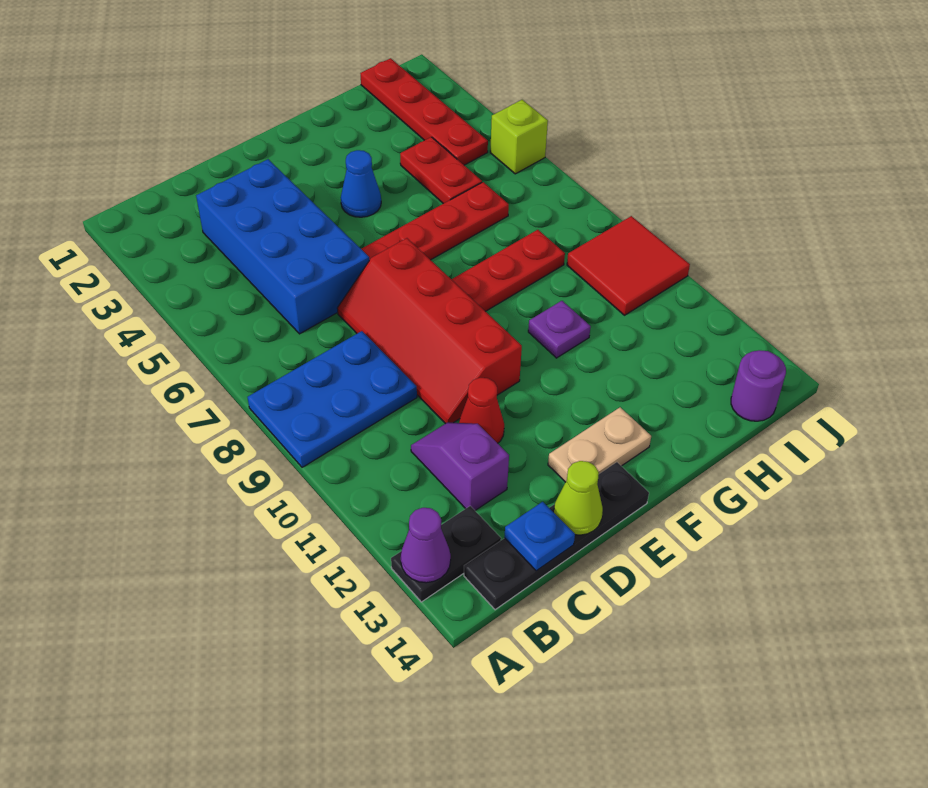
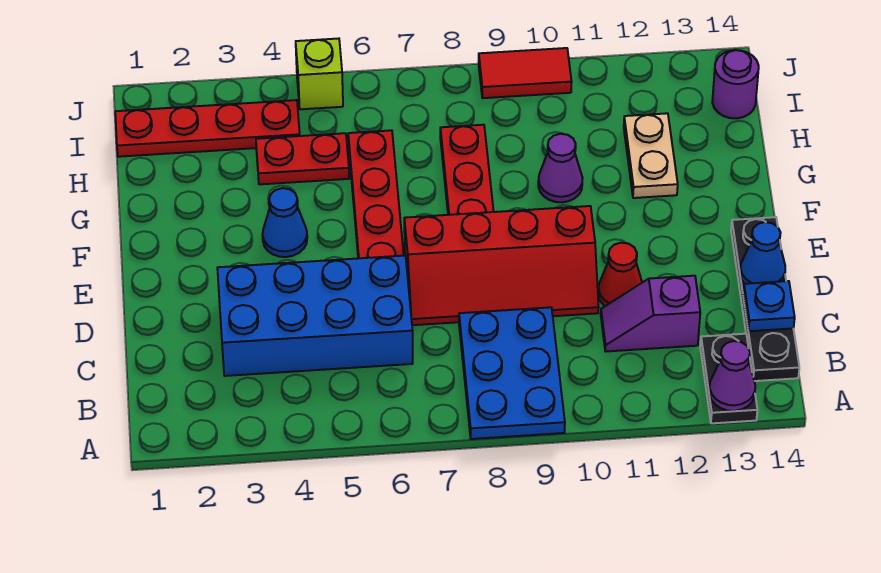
lime cone D14 level 2 -> blue cone D14 level 2
tan plate E13:F13 level 1 -> tan plate G12:H12 level 1
purple plate G10 level 1 -> purple cone G10 level 1
red tile I9:J10 level 1 -> red tile J9:J10 level 1

